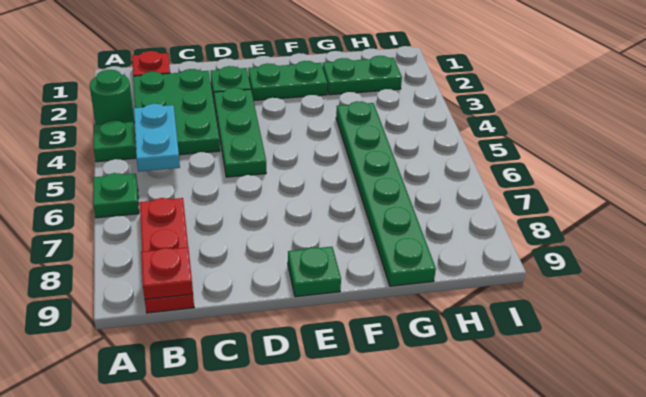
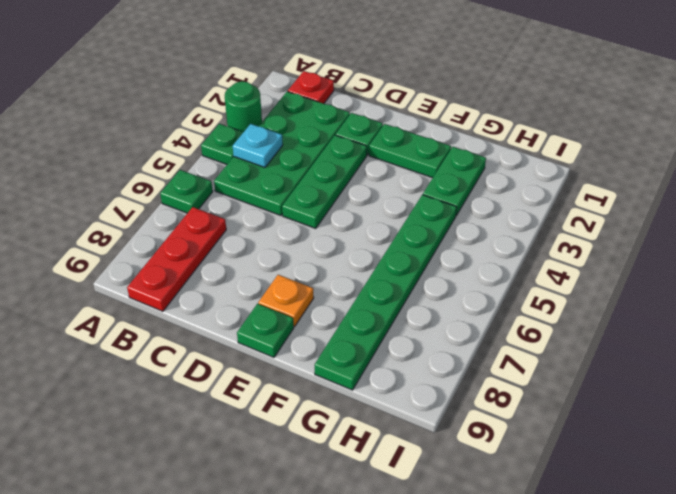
green plate B2:C4 level 1 -> green plate B2:C5 level 1
cyan plate B4:B5 level 2 -> cyan plate B4 level 2
red plate B9 level 2 -> none
none -> orange plate E8 level 1
green plate G2:H2 level 1 -> green plate G2:G3 level 1

